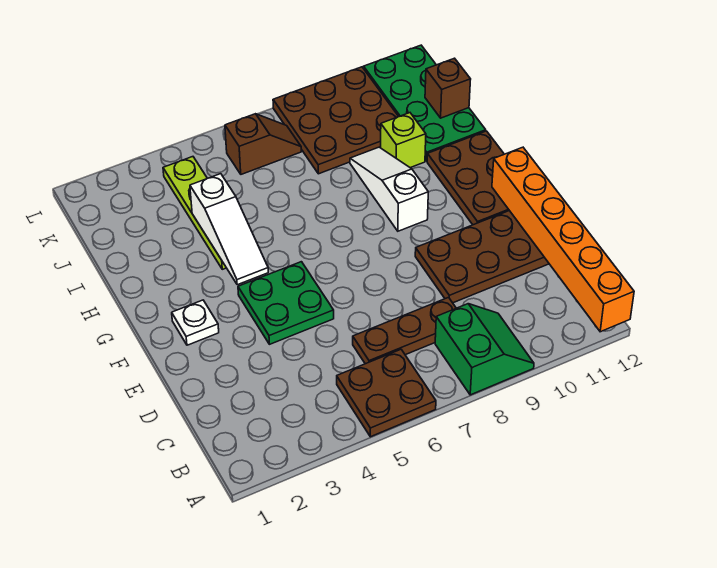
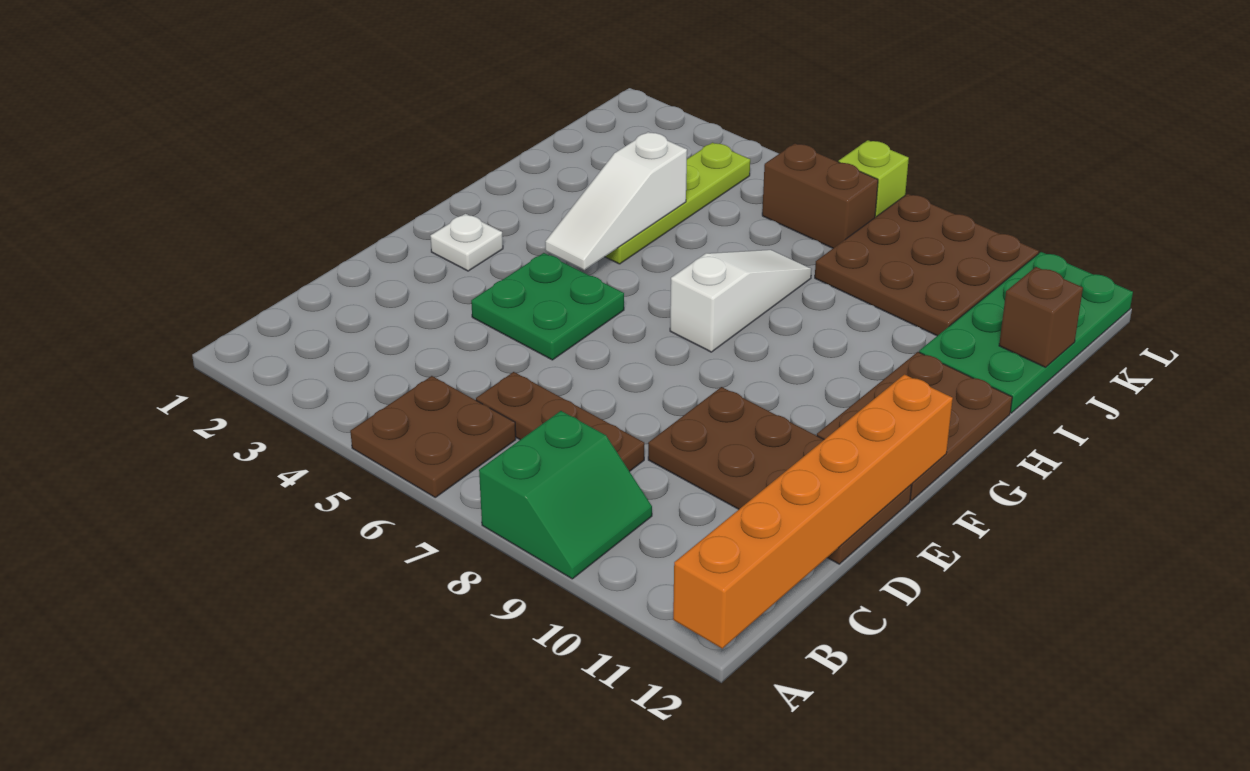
white slope G9:I9 level 1 top G -> white slope G7:I7 level 1 top G
lime brick I10 level 1 -> lime brick L7 level 1
brown slope K6:K7 level 1 top 6 -> brown brick K6:K7 level 1

